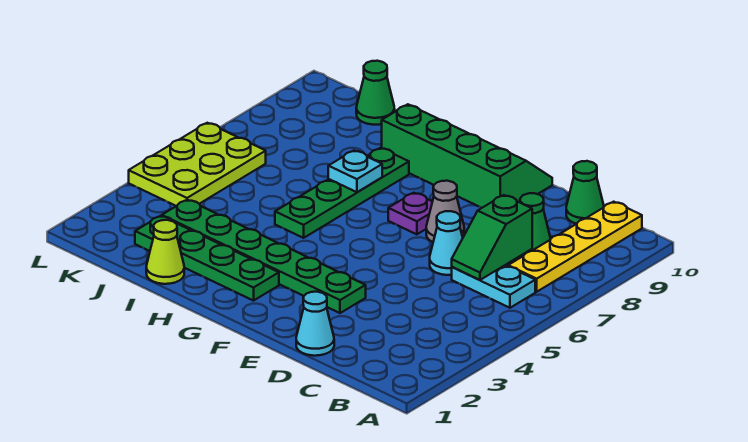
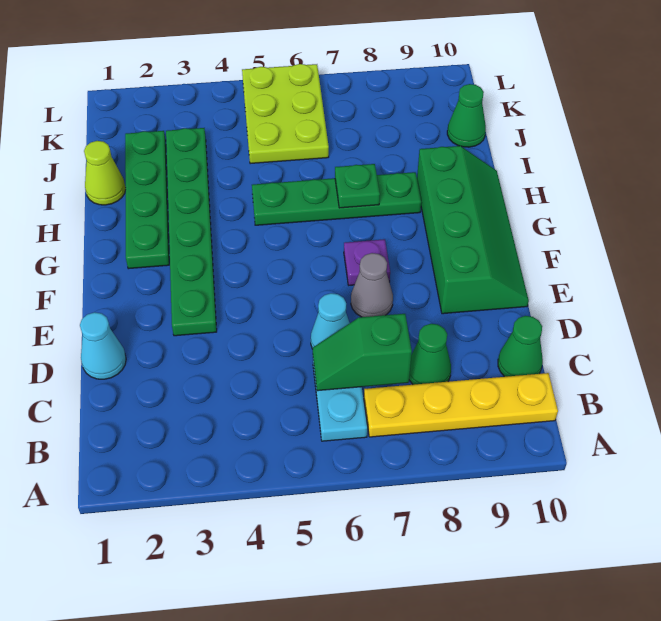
cyan plate H7 level 2 -> green plate H7 level 2
lime plate K4:L6 level 1 -> lime plate J5:L6 level 1

